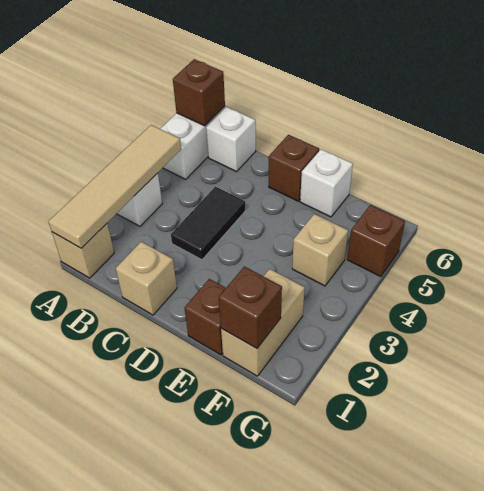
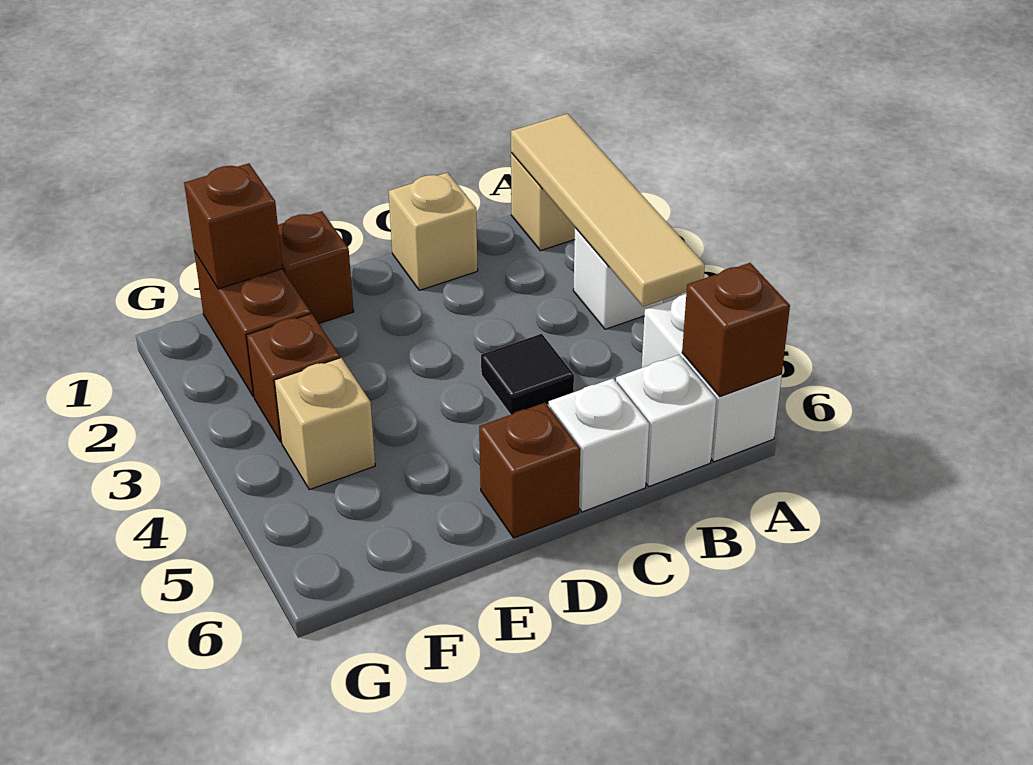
black tile C3:C4 level 1 -> black tile C4 level 1
white brick E6 level 1 -> white brick C6 level 1
tan brick F1:F2 level 1 -> brown brick F1:F2 level 1
brown brick G5 level 1 -> brown brick F3 level 1

